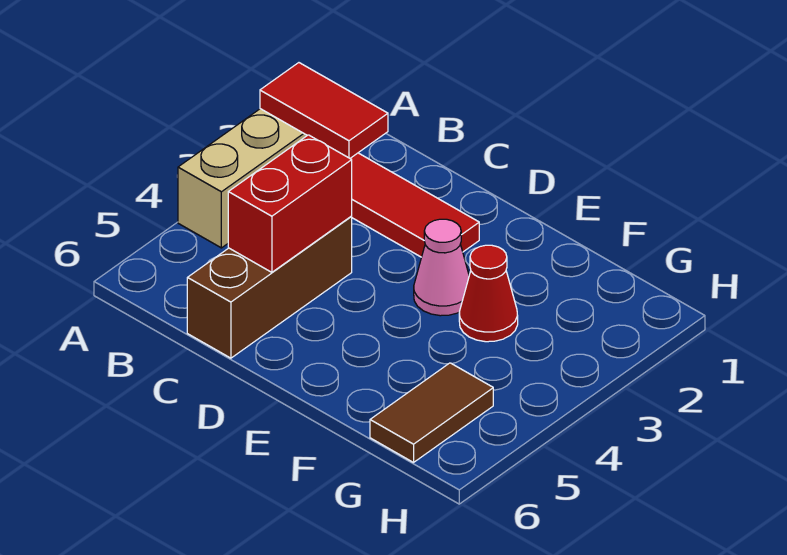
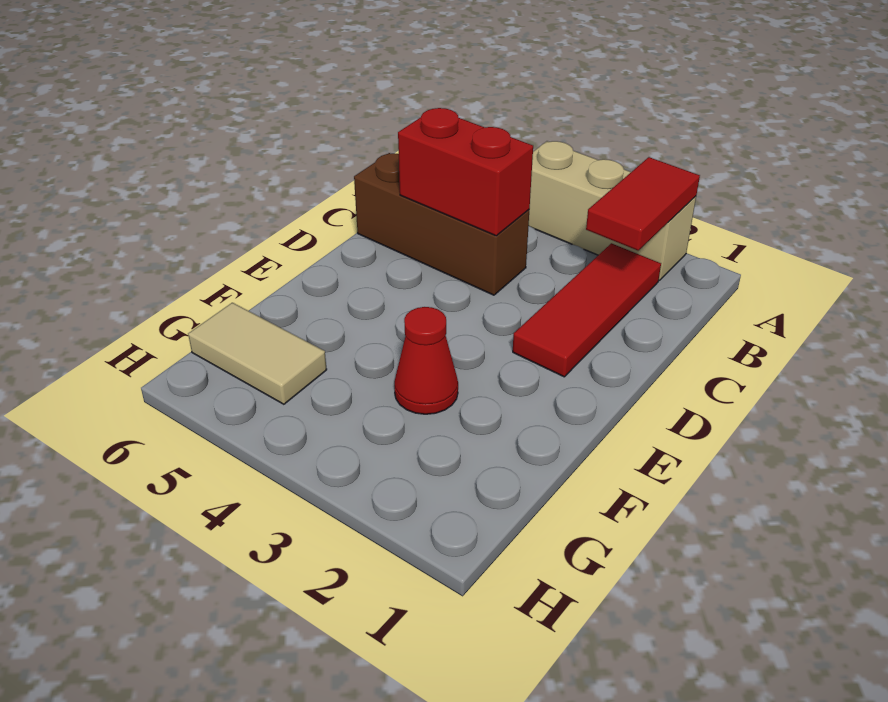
pink cone E3 level 1 -> none
brown tile G5:G6 level 1 -> tan tile G5:G6 level 1

